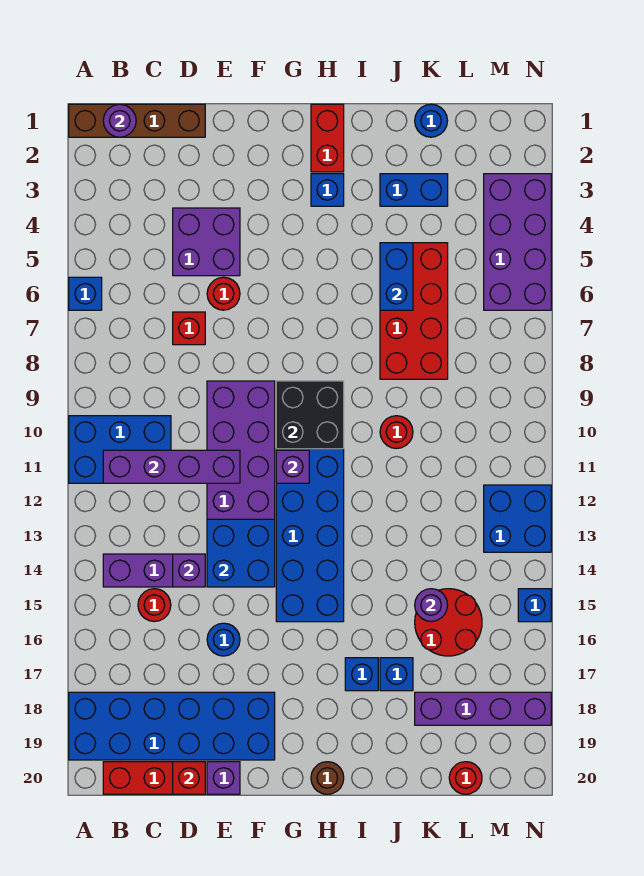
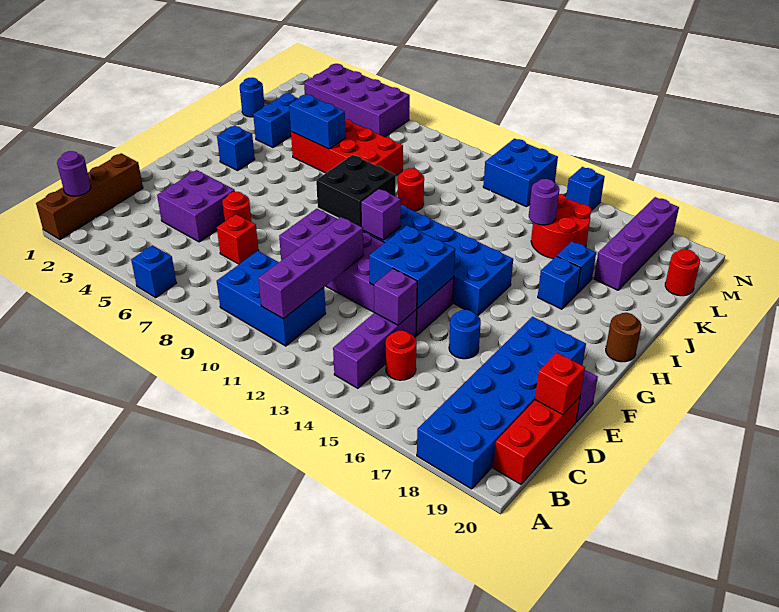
blue brick A10:C11 level 1 -> blue brick B9:C11 level 1
red brick H1:H2 level 1 -> none

